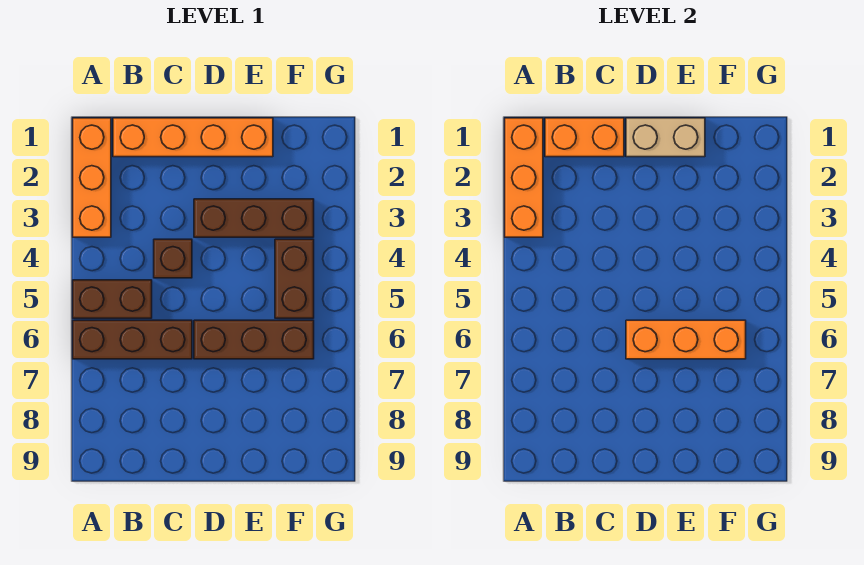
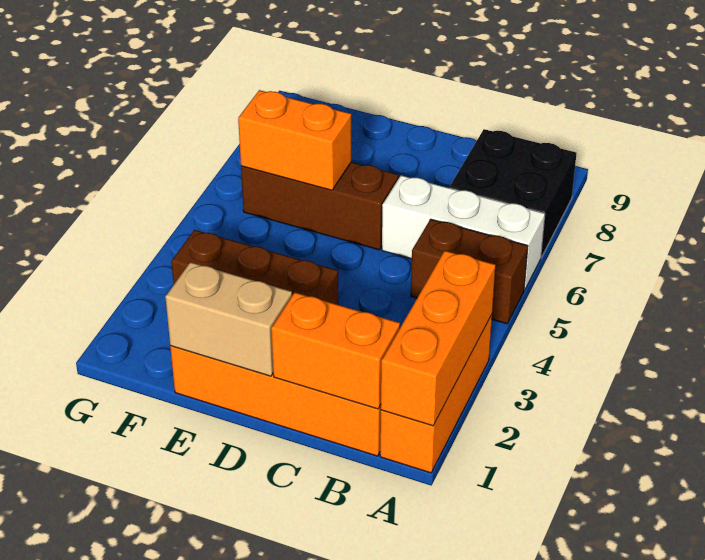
brown brick A6:C6 level 1 -> white brick A6:C6 level 1
none -> black brick A7:B8 level 1
brown brick C4 level 1 -> none
orange brick D6:F6 level 2 -> orange brick E6:F6 level 2
brown brick F4:F5 level 1 -> none

